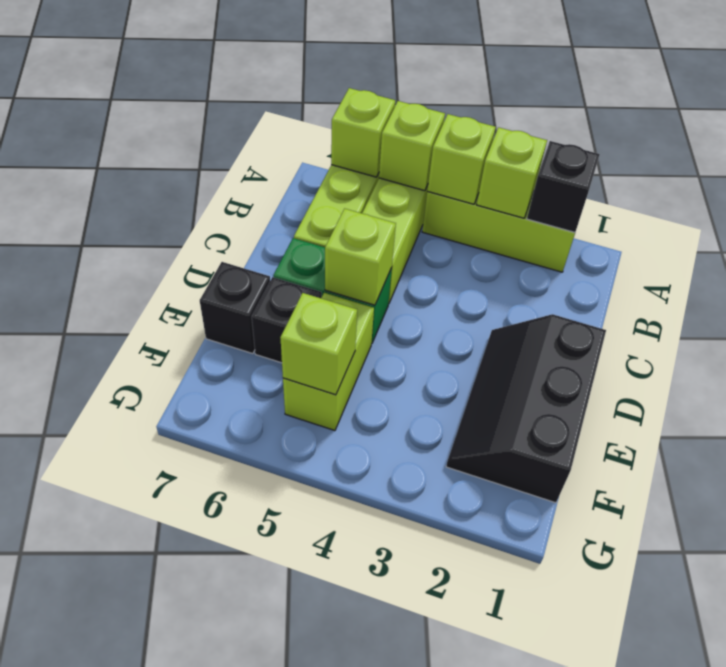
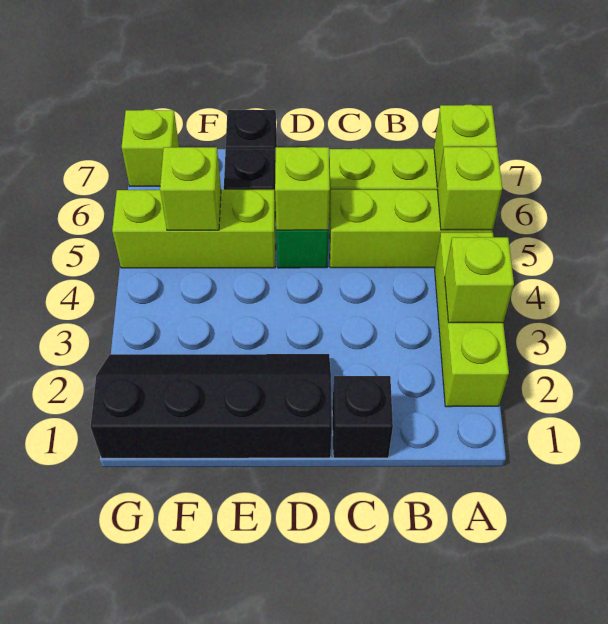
black brick A2 level 2 -> black brick C1 level 1
lime brick A4 level 2 -> lime brick G7 level 1
black slope D1:F2 level 1 top 1 -> black slope D1:G2 level 1 top 1
lime brick E5:F5 level 1 -> lime brick E5:G5 level 1

